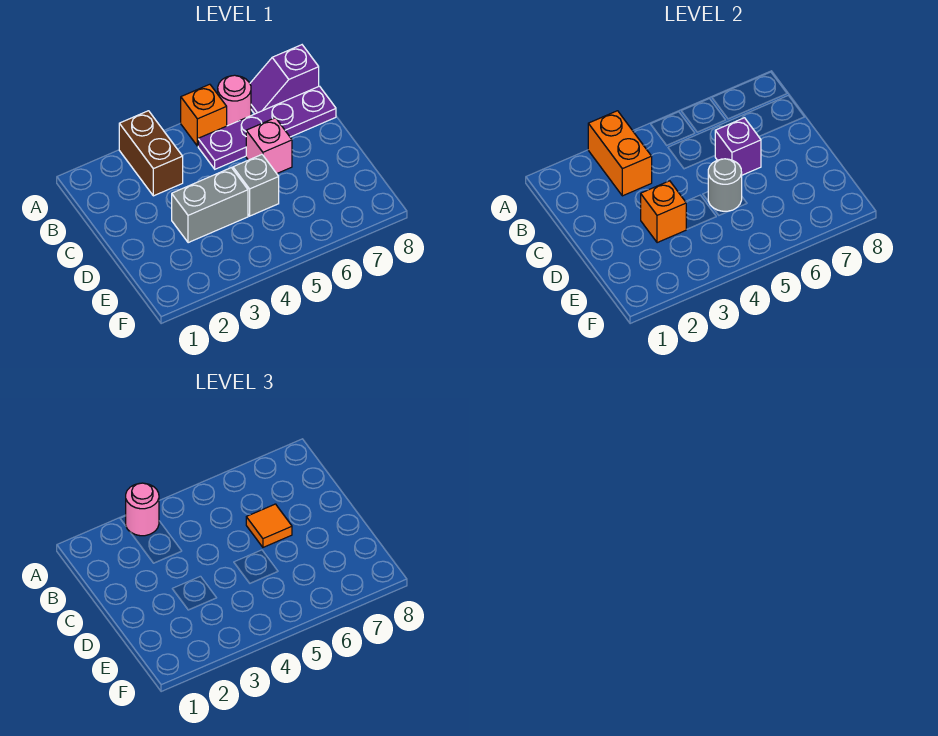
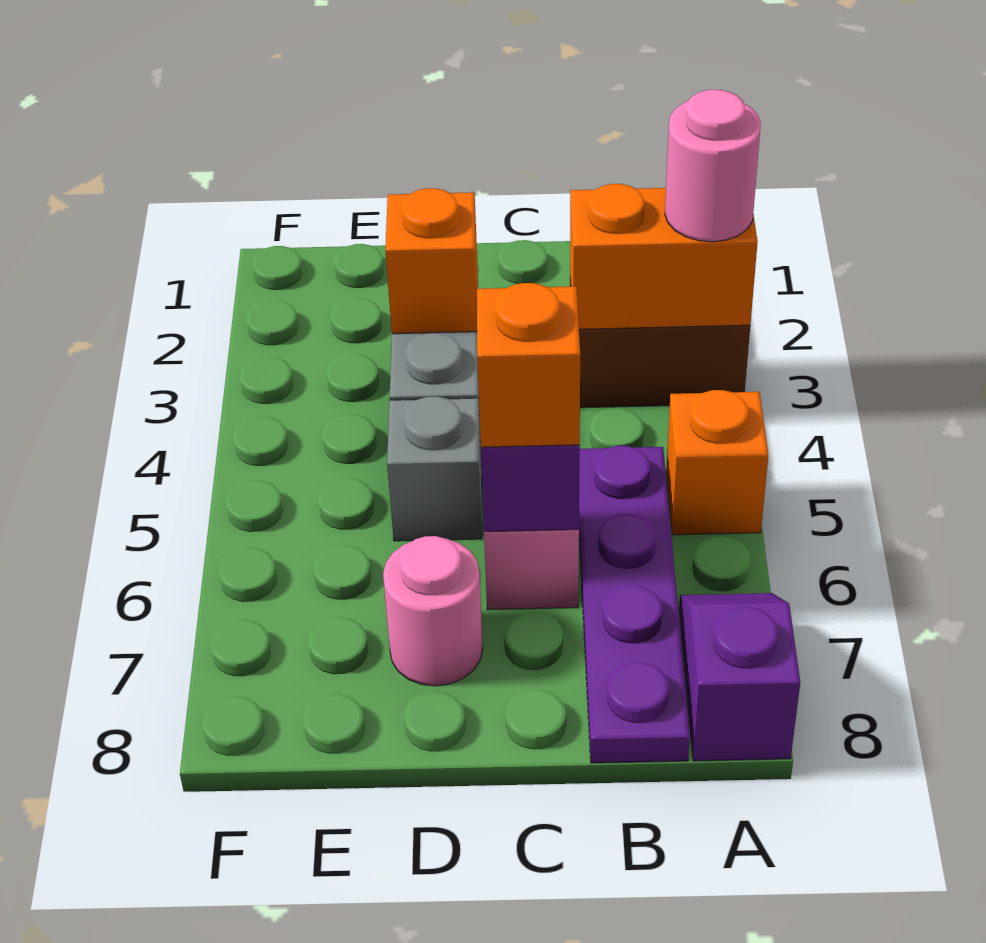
pink round brick A6 level 1 -> pink round brick D7 level 1
orange tile C6 level 3 -> orange brick C6 level 3
grey round brick D5 level 2 -> none

